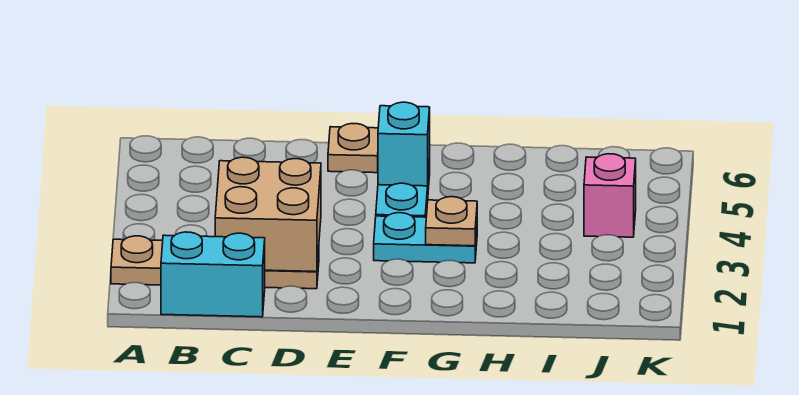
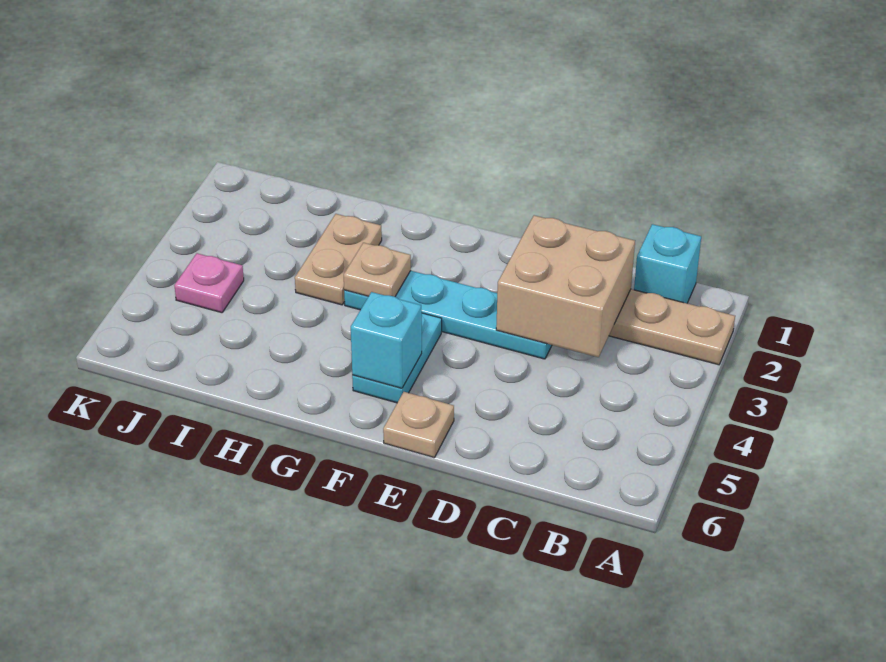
cyan brick B1:C1 level 1 -> cyan brick B1 level 1
cyan plate F3:G3 level 1 -> cyan plate D3:G3 level 1
none -> tan plate H2:H3 level 1
pink brick J4 level 1 -> pink plate J4 level 1

